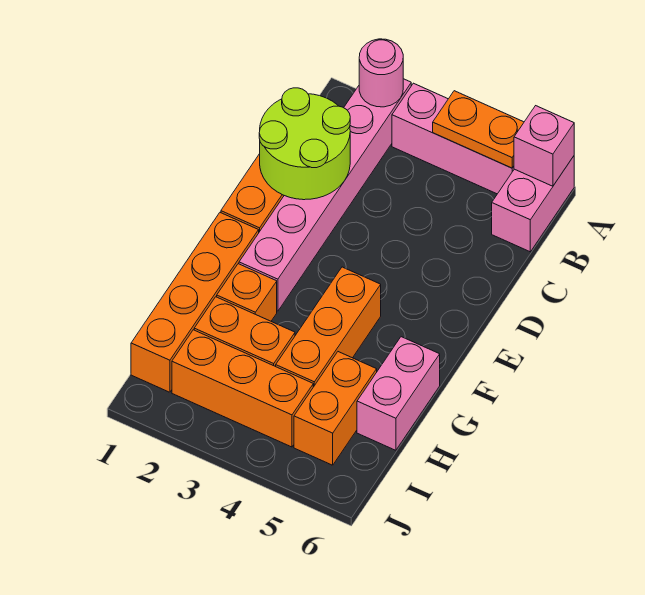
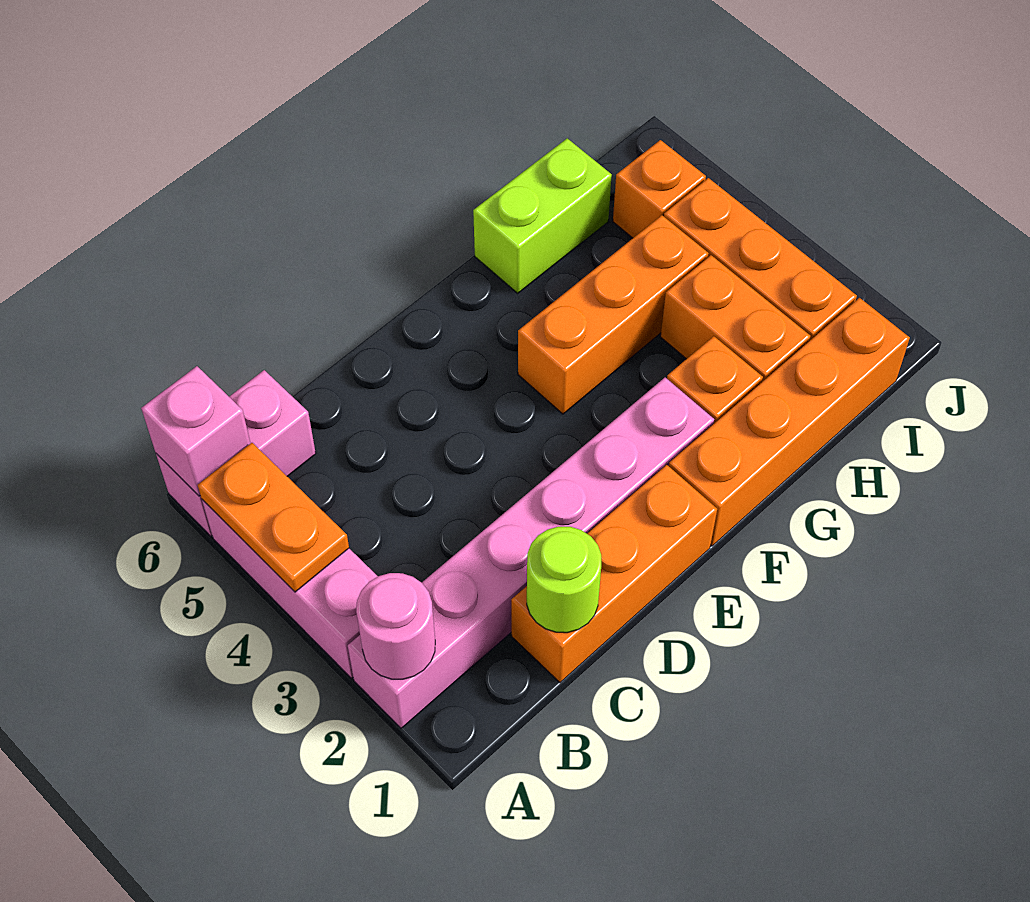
lime round brick C1:D2 level 2 -> lime round brick C1 level 2
pink brick G6:H6 level 1 -> lime brick G6:H6 level 1
orange brick H5:I5 level 1 -> orange brick I5 level 1

